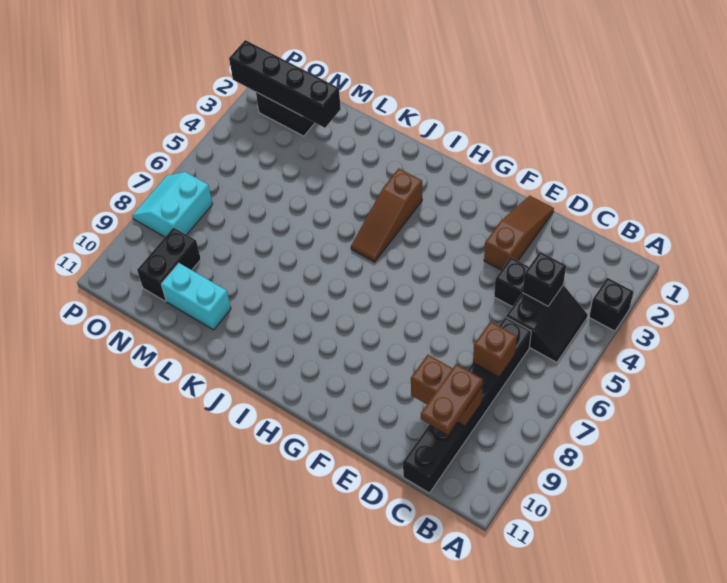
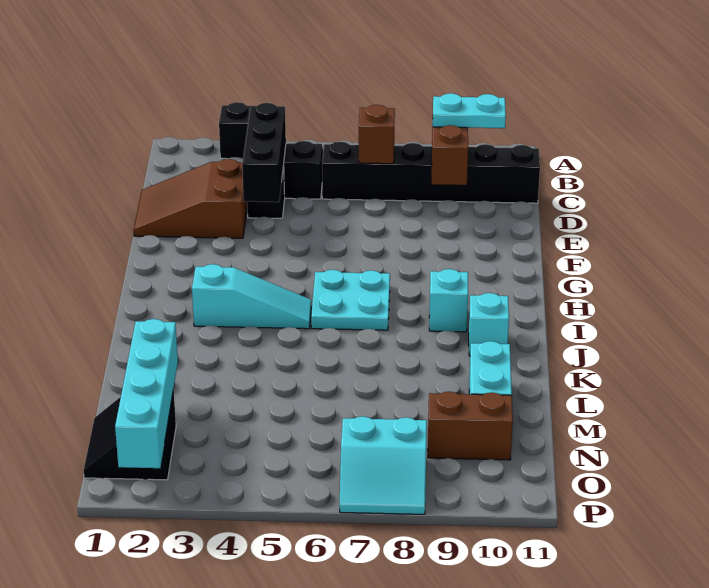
black brick C4 level 2 -> black brick C4:E4 level 2
brown plate C9:C10 level 3 -> cyan plate C9:C10 level 3
brown slope E1:E3 level 1 top 3 -> brown slope D1:E3 level 1 top 3
none -> cyan plate H6:I7 level 1
brown slope I3:I5 level 1 top 3 -> cyan slope I3:I5 level 1 top 3
none -> cyan brick I9 level 1
none -> cyan brick J10 level 1
black brick M2:P2 level 2 -> cyan brick M2:P2 level 2
black brick N9:N10 level 1 -> brown brick N9:N10 level 1

